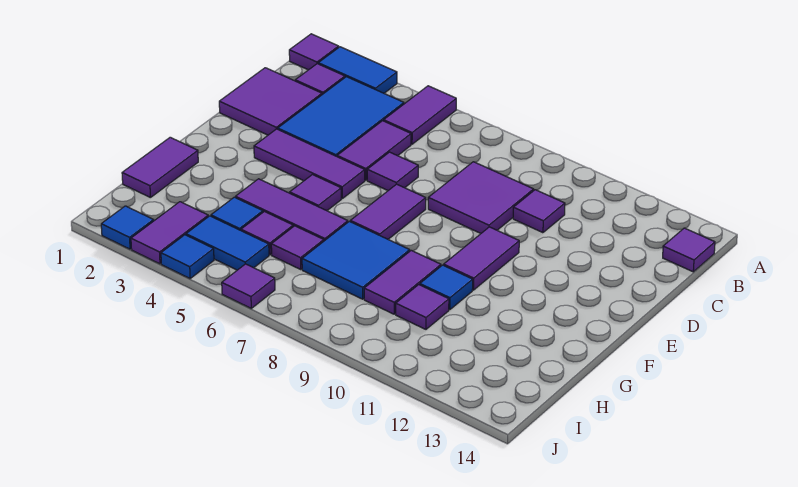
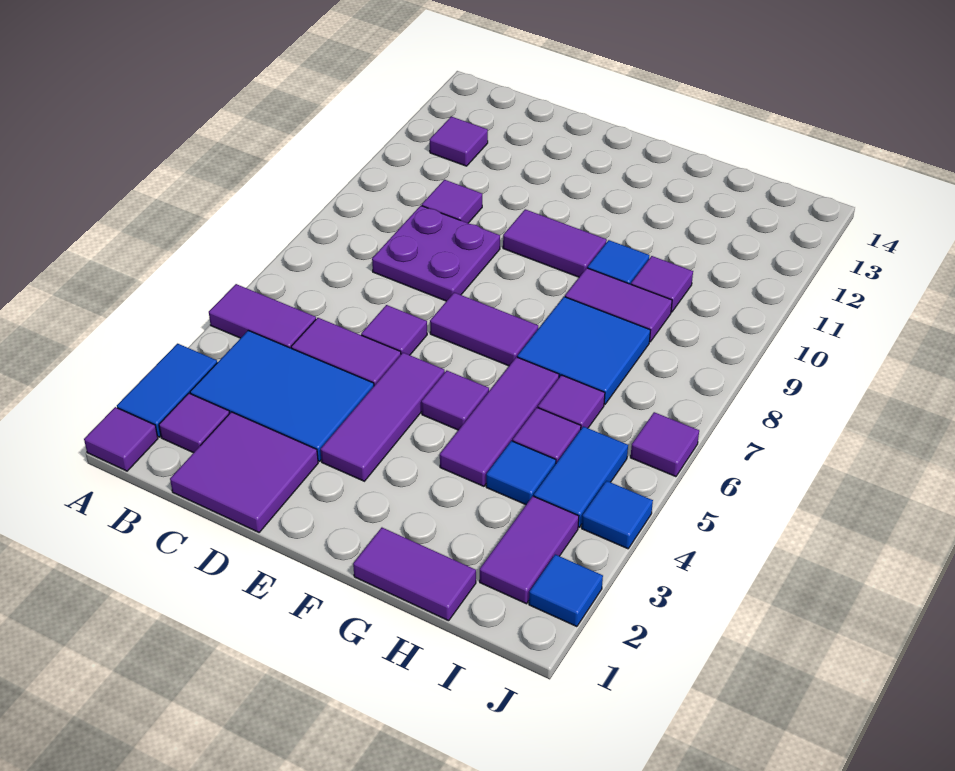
purple tile B14 level 1 -> purple tile B12 level 1
purple tile C8:D9 level 1 -> purple plate C8:D9 level 1
purple tile I3:J3 level 1 -> purple tile I2:I3 level 1

